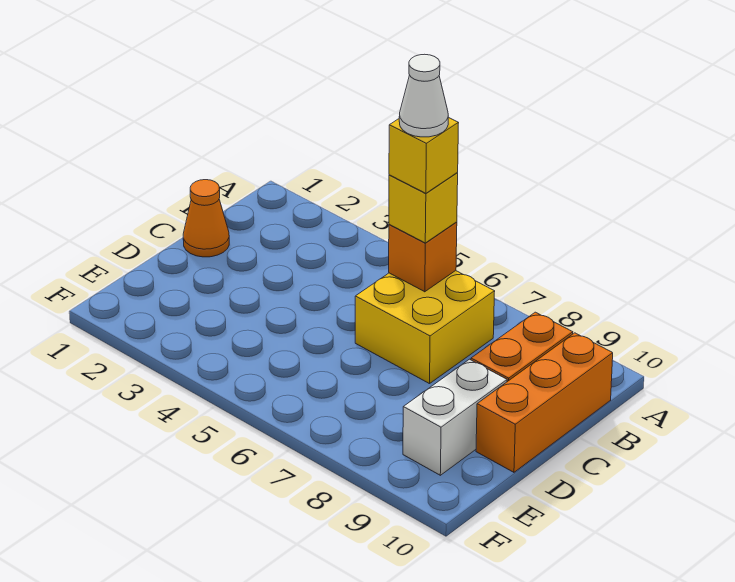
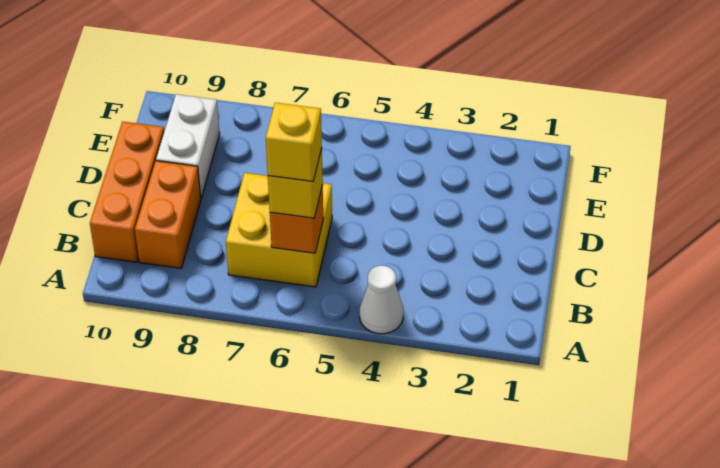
white cone B6 level 5 -> white cone A4 level 1
orange cone C1 level 1 -> none

